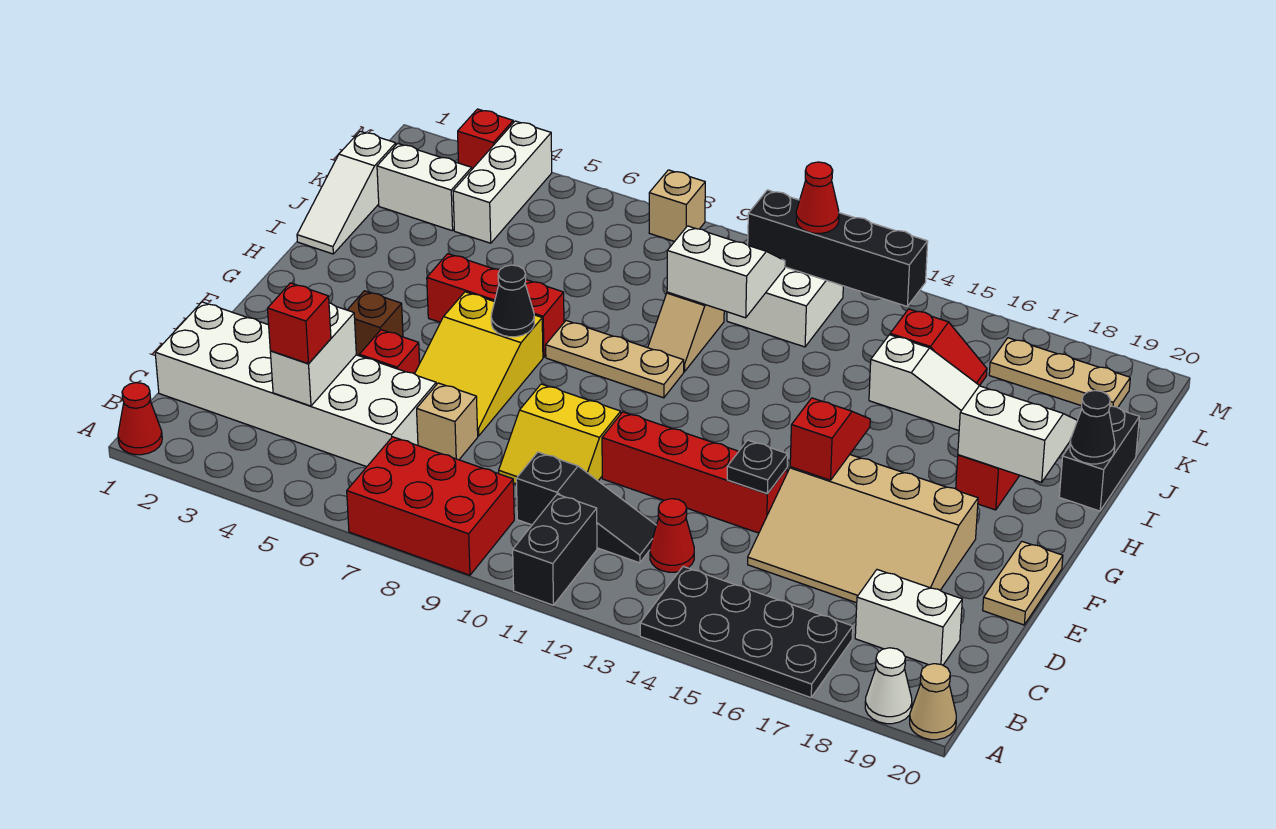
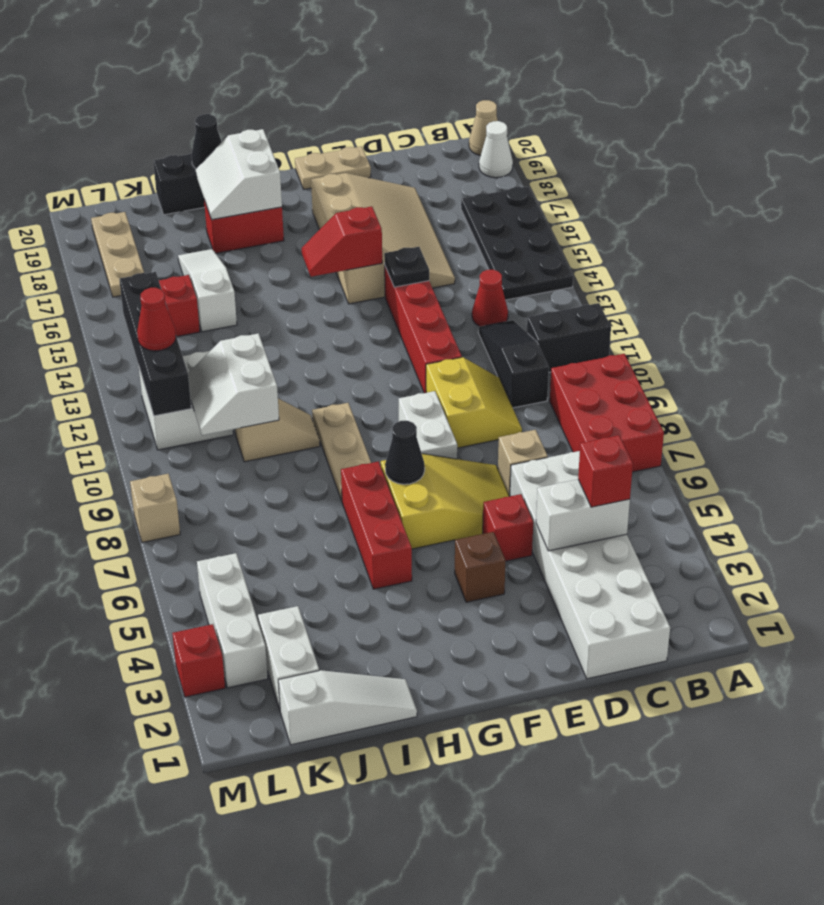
red cone A1 level 1 -> none
white brick C18:C19 level 1 -> white brick F8:F9 level 1
white brick K4:M4 level 1 -> white brick L3:L5 level 1

